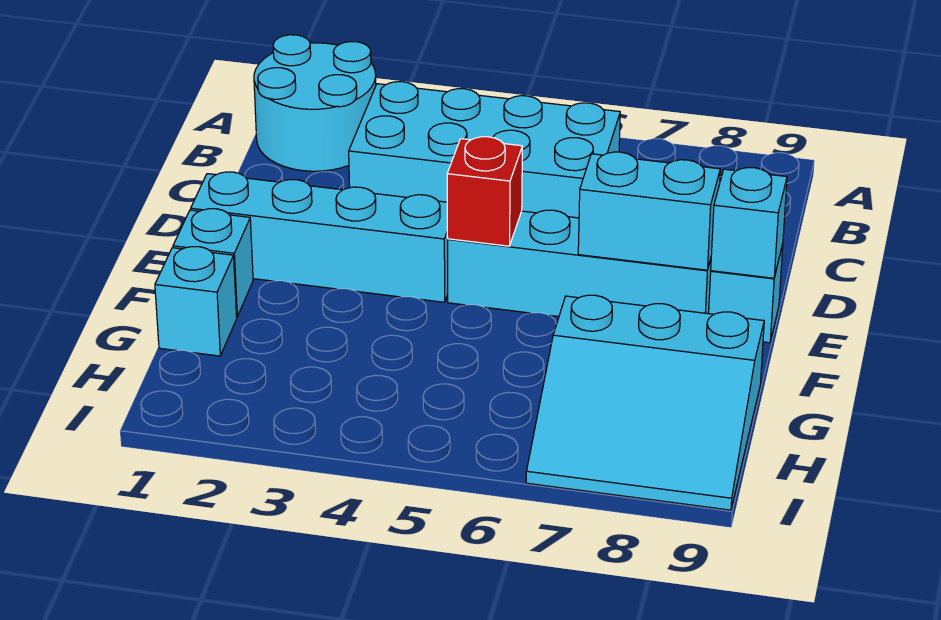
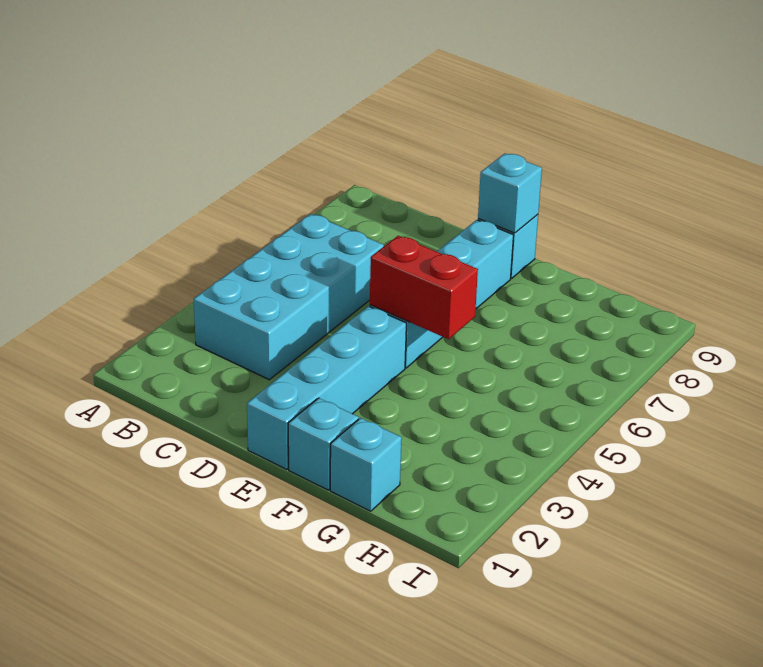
cyan round brick A1:B2 level 1 -> none
red brick E5 level 2 -> red brick E5:F5 level 2
cyan brick E7:E8 level 2 -> none
cyan slope G7:I9 level 1 top G -> none

